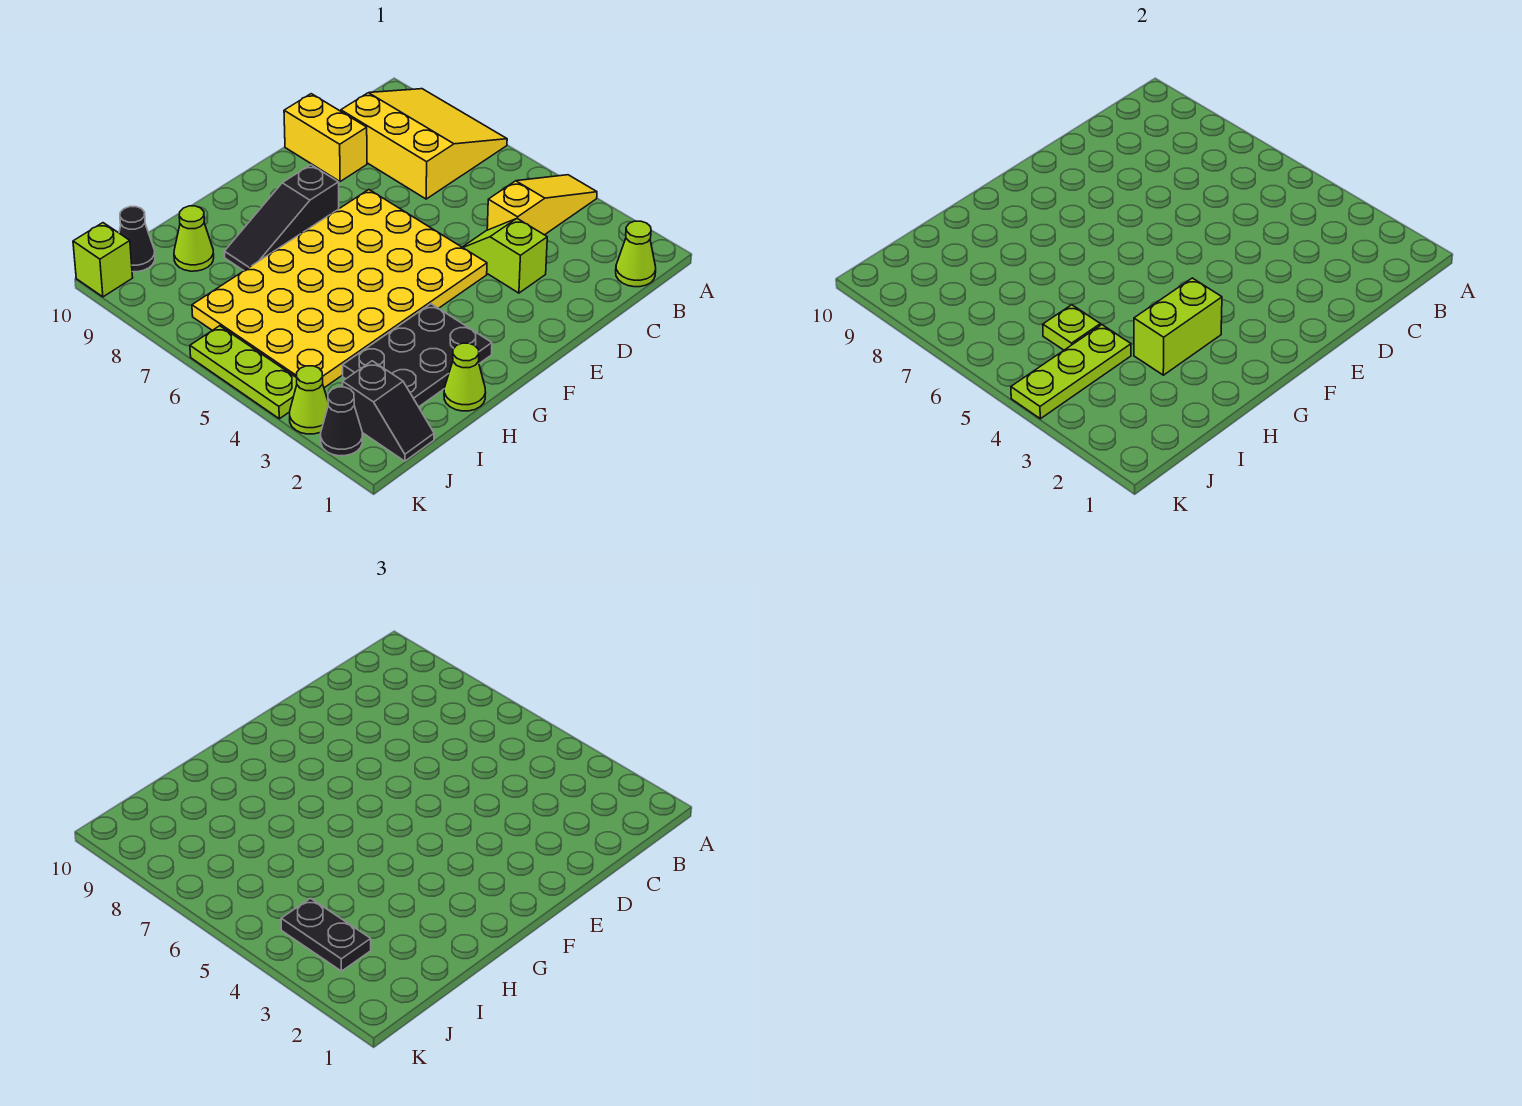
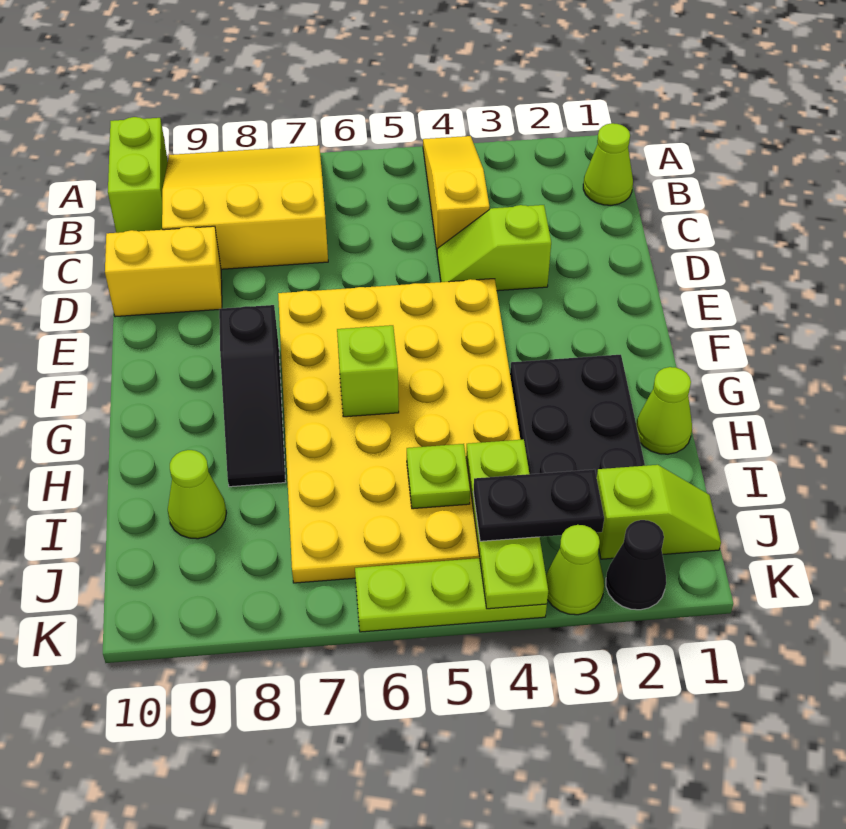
lime brick G3:H3 level 2 -> lime brick A10:B10 level 1
black slope J1:J2 level 1 top 2 -> lime slope J1:J2 level 1 top 2
black cone J10 level 1 -> none
lime brick K10 level 1 -> lime brick G6 level 2

